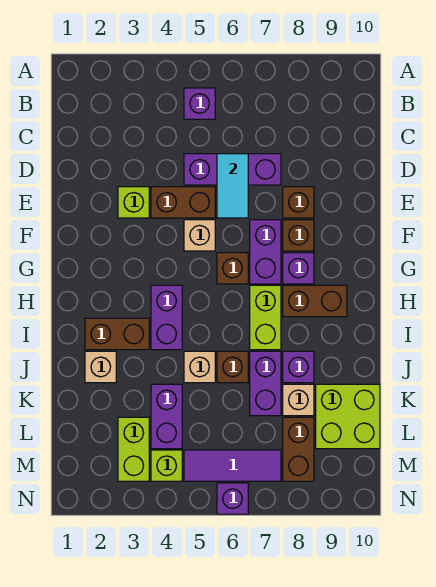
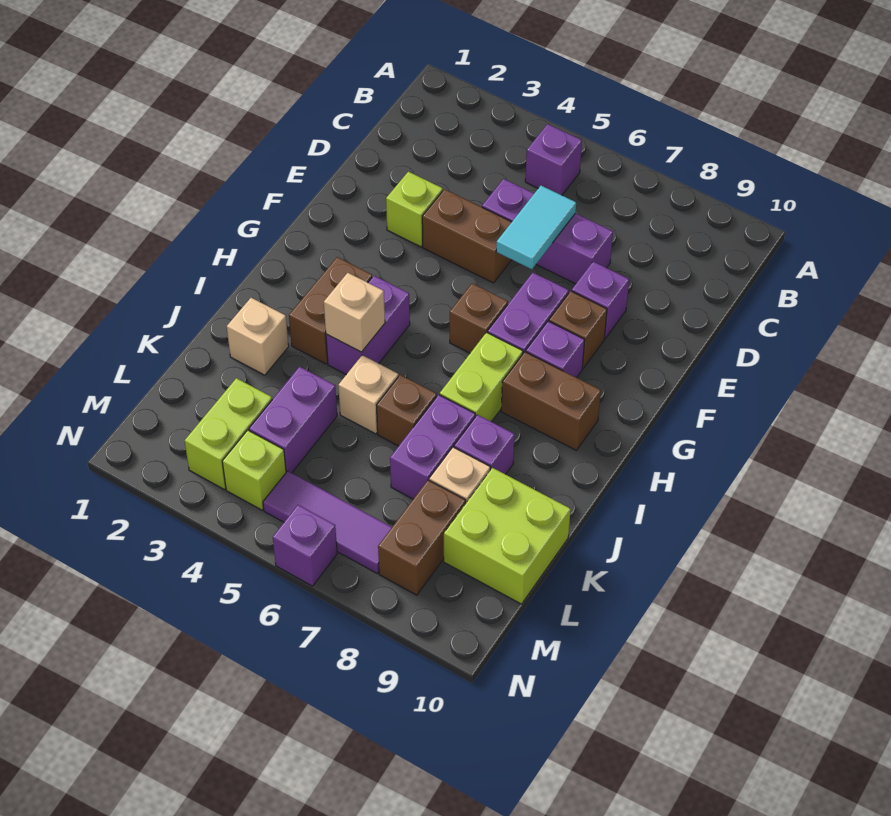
brown brick E8 level 1 -> purple brick E8 level 1
tan brick F5 level 1 -> tan brick I4 level 2
brown brick I2:I3 level 1 -> brown brick H3:I3 level 1

